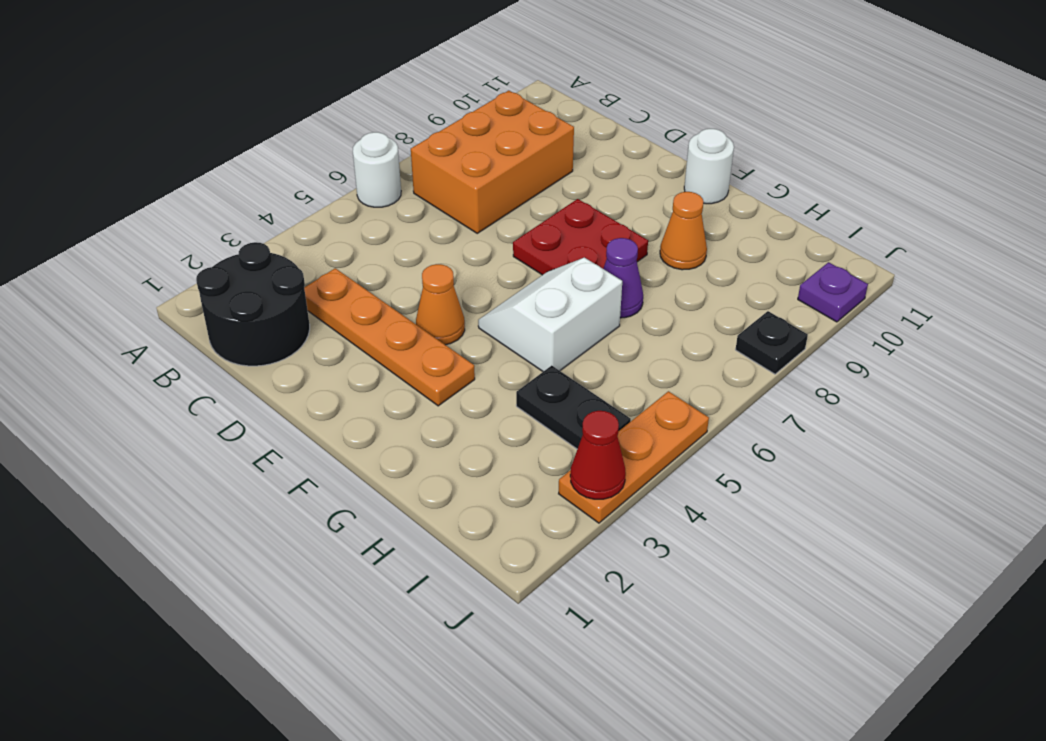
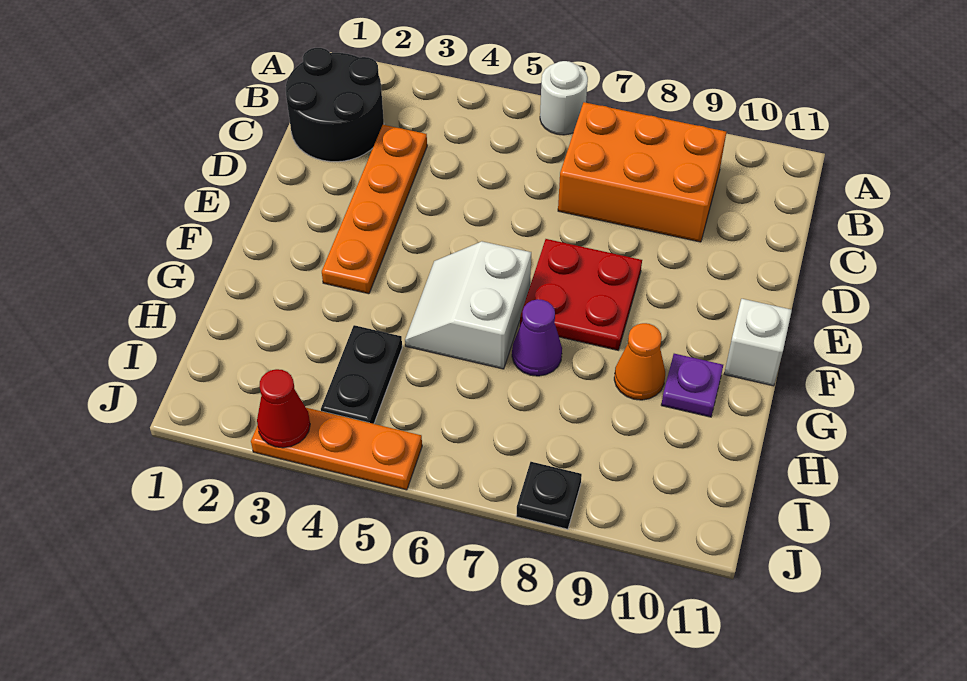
orange cone E4 level 1 -> none
white slope F5:G6 level 1 top G -> white slope F5:G6 level 1 top 6
white round brick F11 level 1 -> white brick F11 level 1
purple plate J10 level 1 -> purple plate G10 level 1

